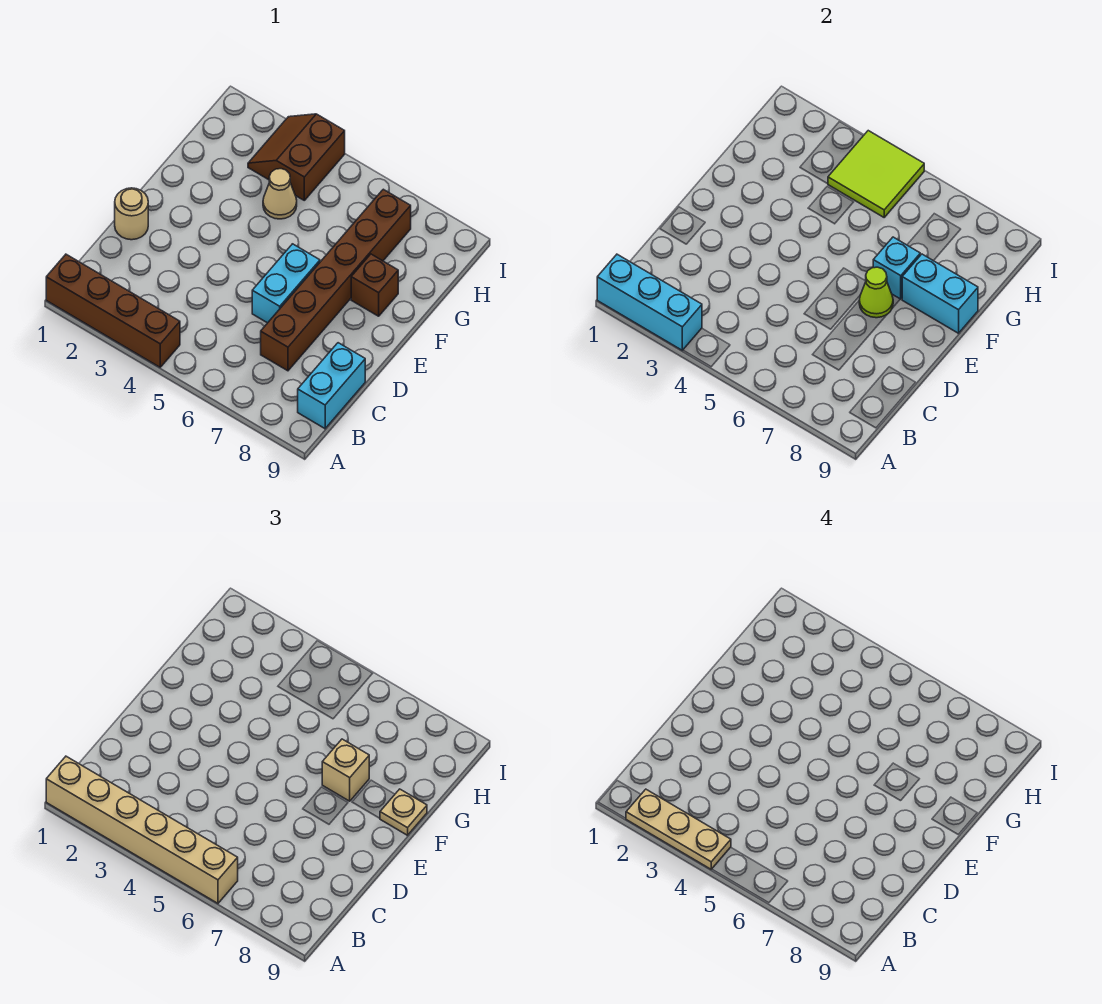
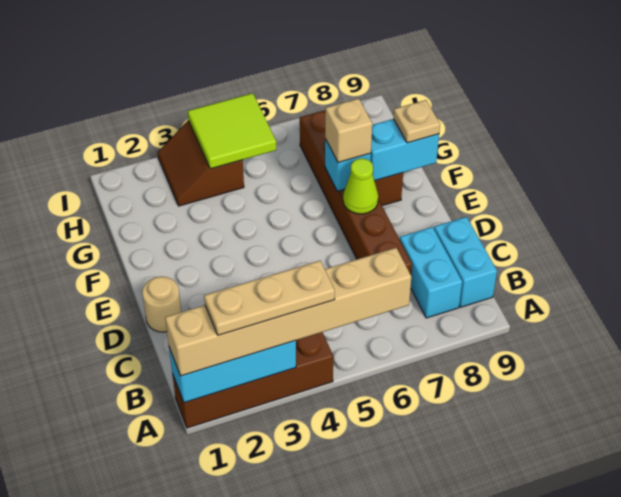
cyan brick D6:E6 level 1 -> cyan brick B8:C8 level 1
tan cone G4 level 1 -> none

